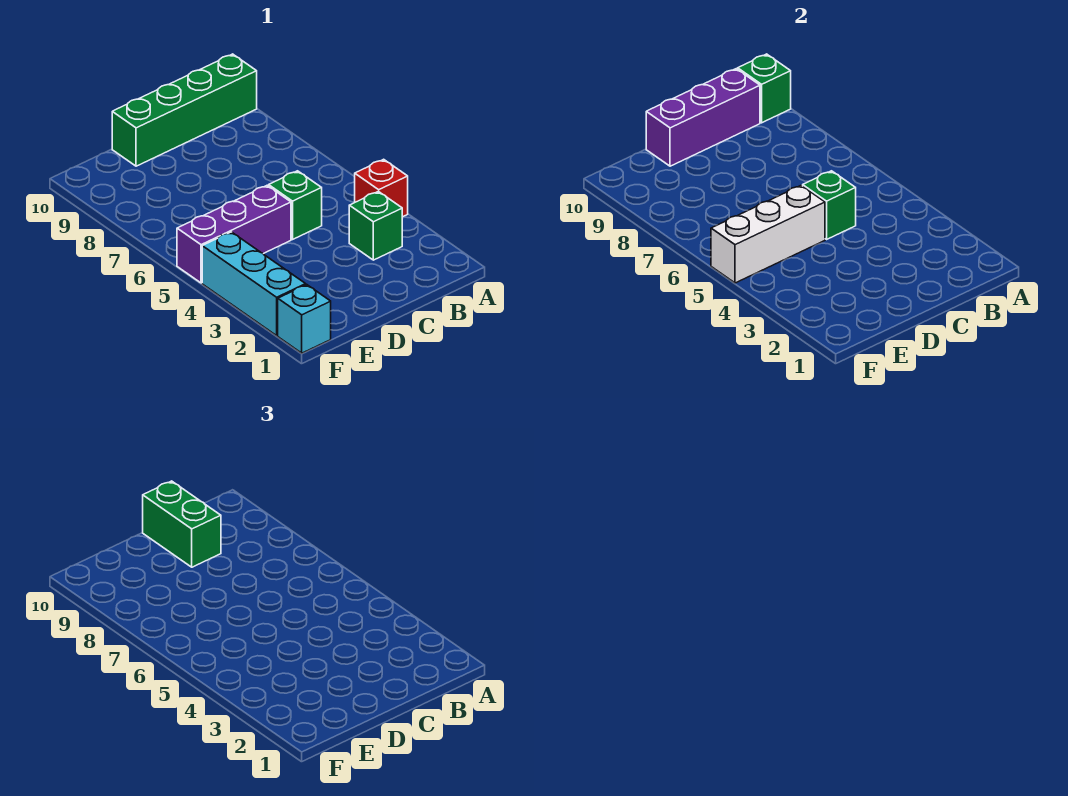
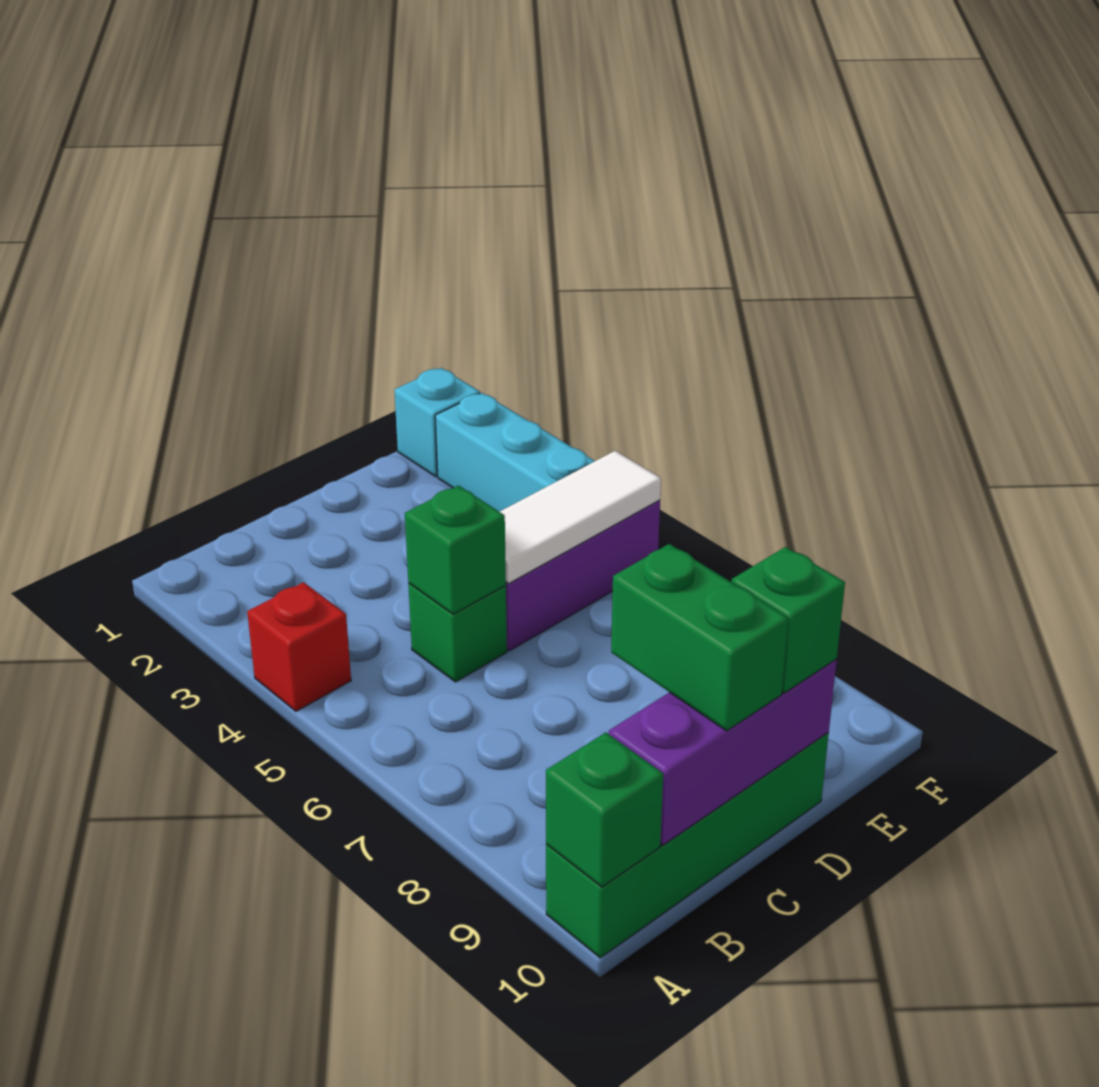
green brick B3 level 1 -> green brick D10 level 3
white brick D5:F5 level 2 -> white tile D5:F5 level 2

